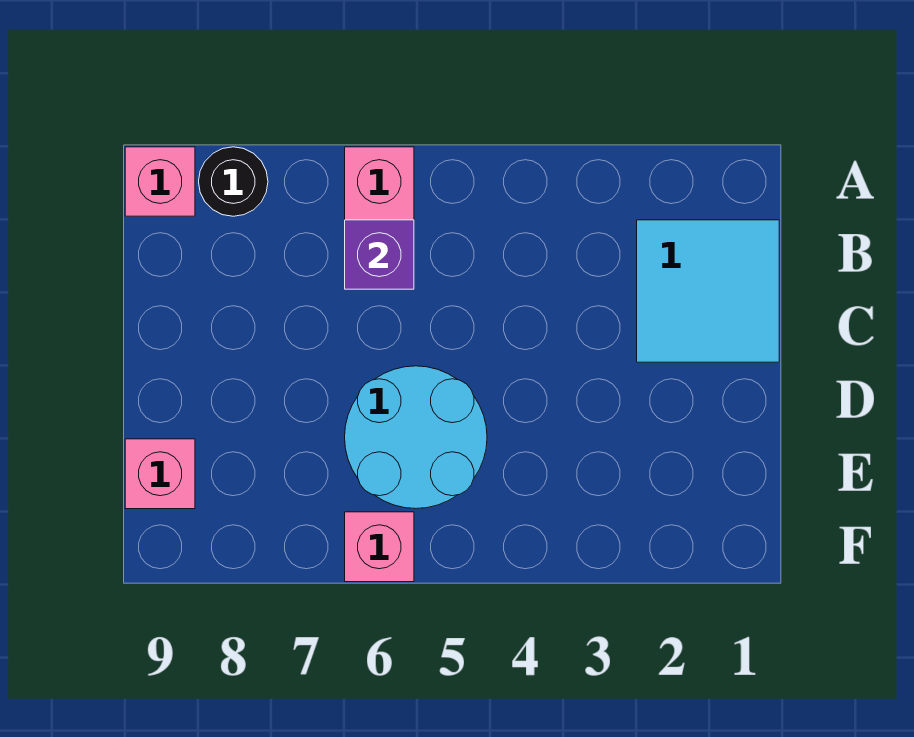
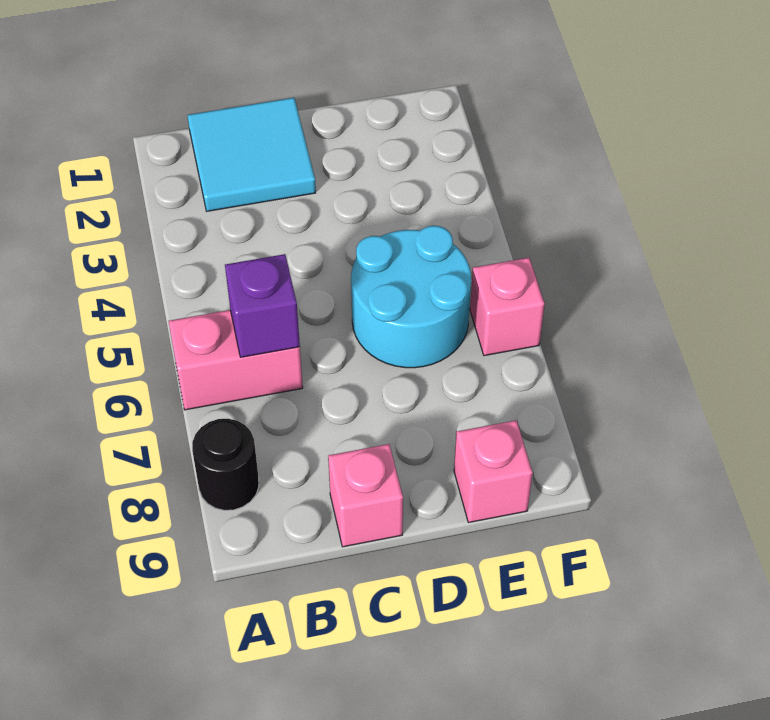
pink brick A9 level 1 -> pink brick C9 level 1

